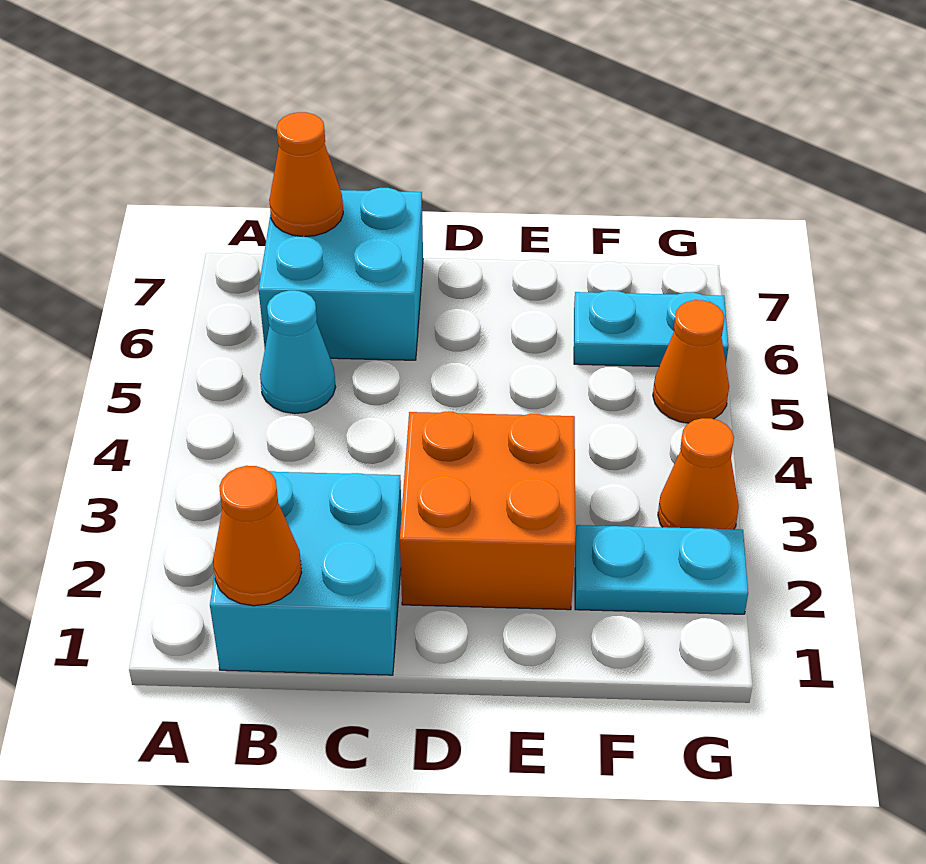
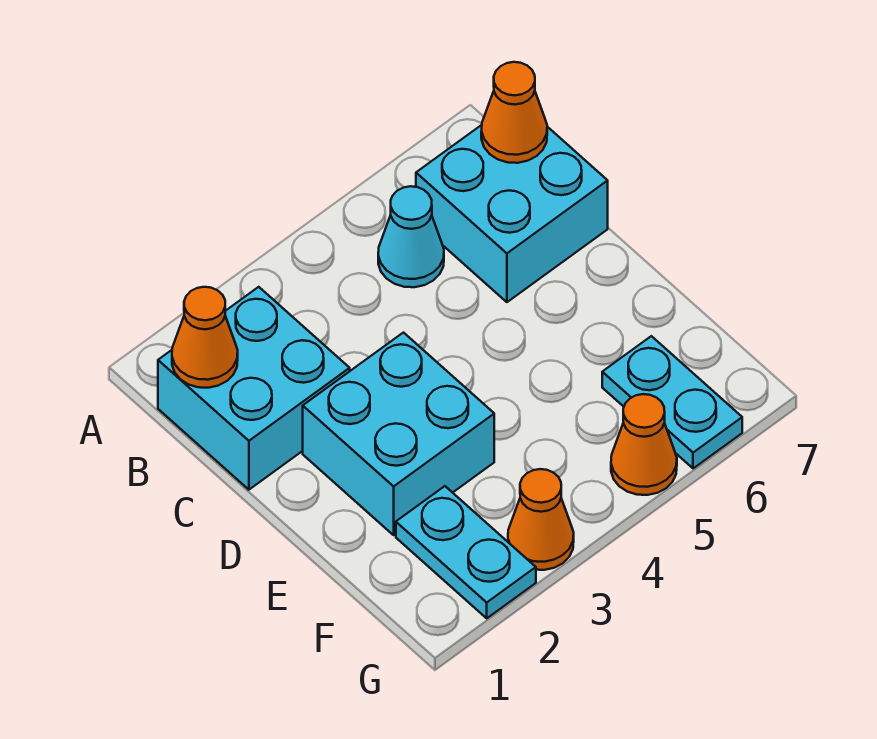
orange brick D2:E3 level 1 -> cyan brick D2:E3 level 1

